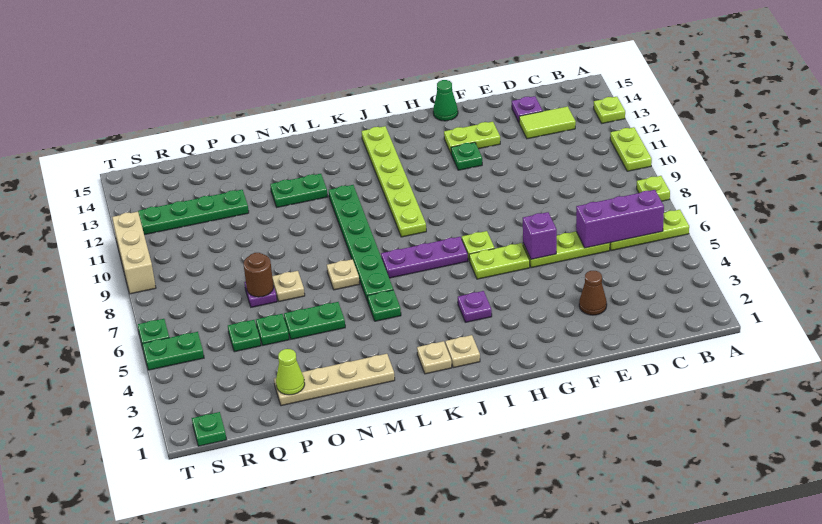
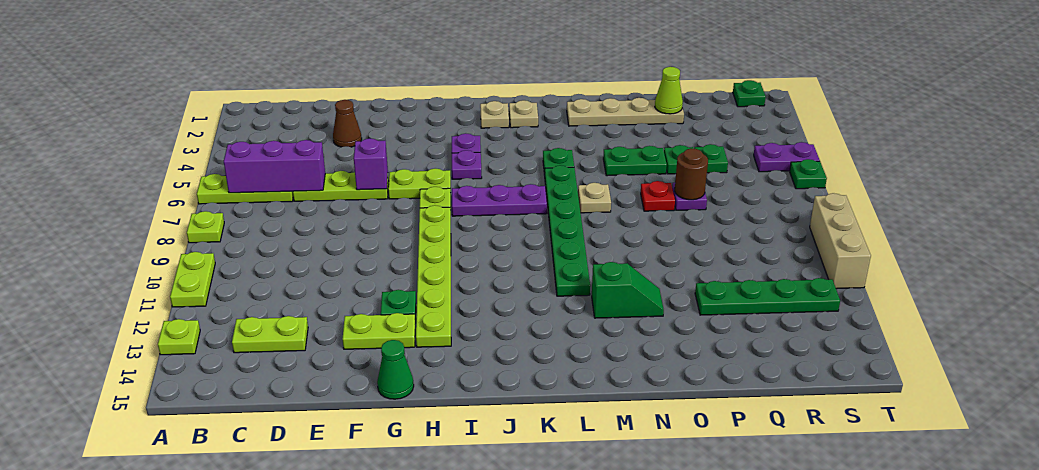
lime tile C13:D13 level 1 -> lime plate C13:D13 level 1
purple plate D14 level 1 -> purple plate I5 level 1
lime plate J9:J14 level 1 -> lime plate H8:H13 level 1
green plate M12:N12 level 1 -> green slope M12:N12 level 1 top M
tan plate O7 level 1 -> red plate O7 level 1
green plate S5:T5 level 1 -> purple plate S5:T5 level 1

